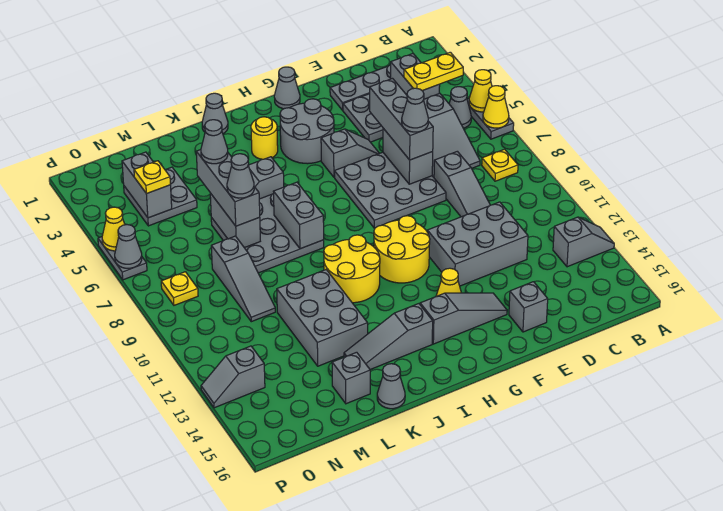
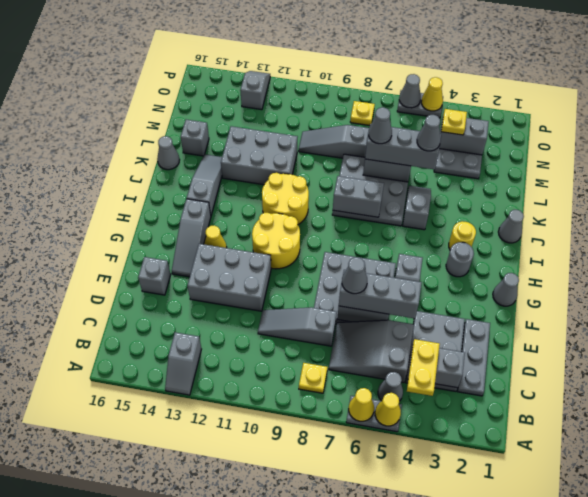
grey brick D11:F12 level 1 -> grey brick E11:F13 level 1
grey round brick G3:H4 level 1 -> grey round brick H3 level 1

